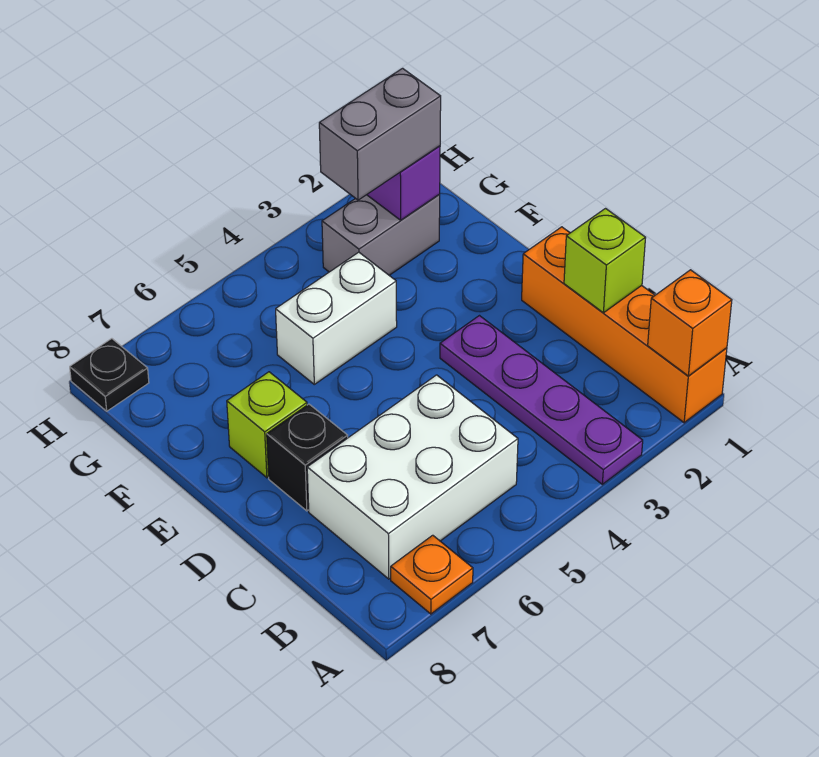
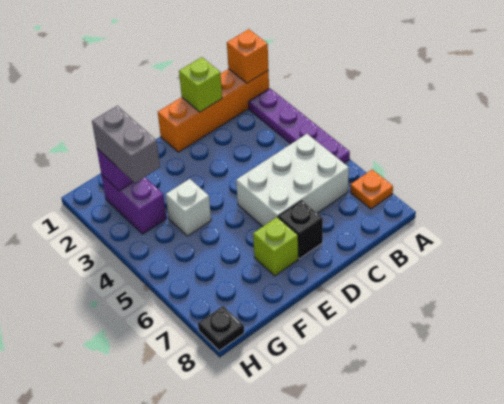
purple plate A3:D3 level 1 -> purple plate A2:A5 level 1
white brick B5:C7 level 1 -> white brick B5:D6 level 1
white brick F4:F5 level 1 -> white brick F4 level 1
grey brick G2:G3 level 1 -> purple brick G2:G3 level 1

